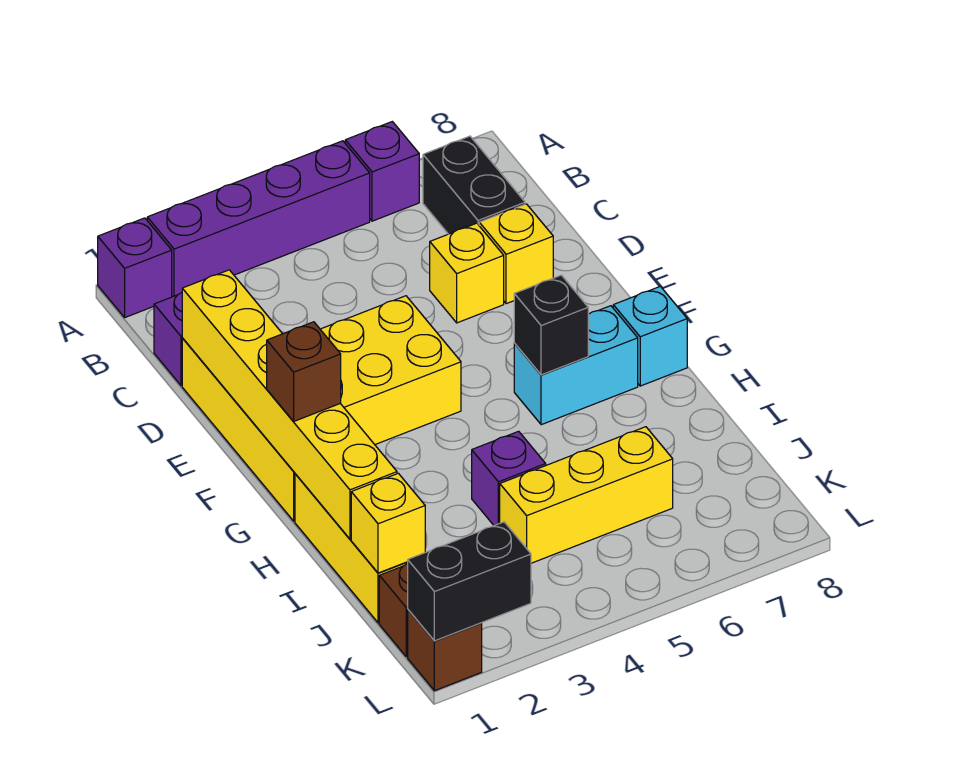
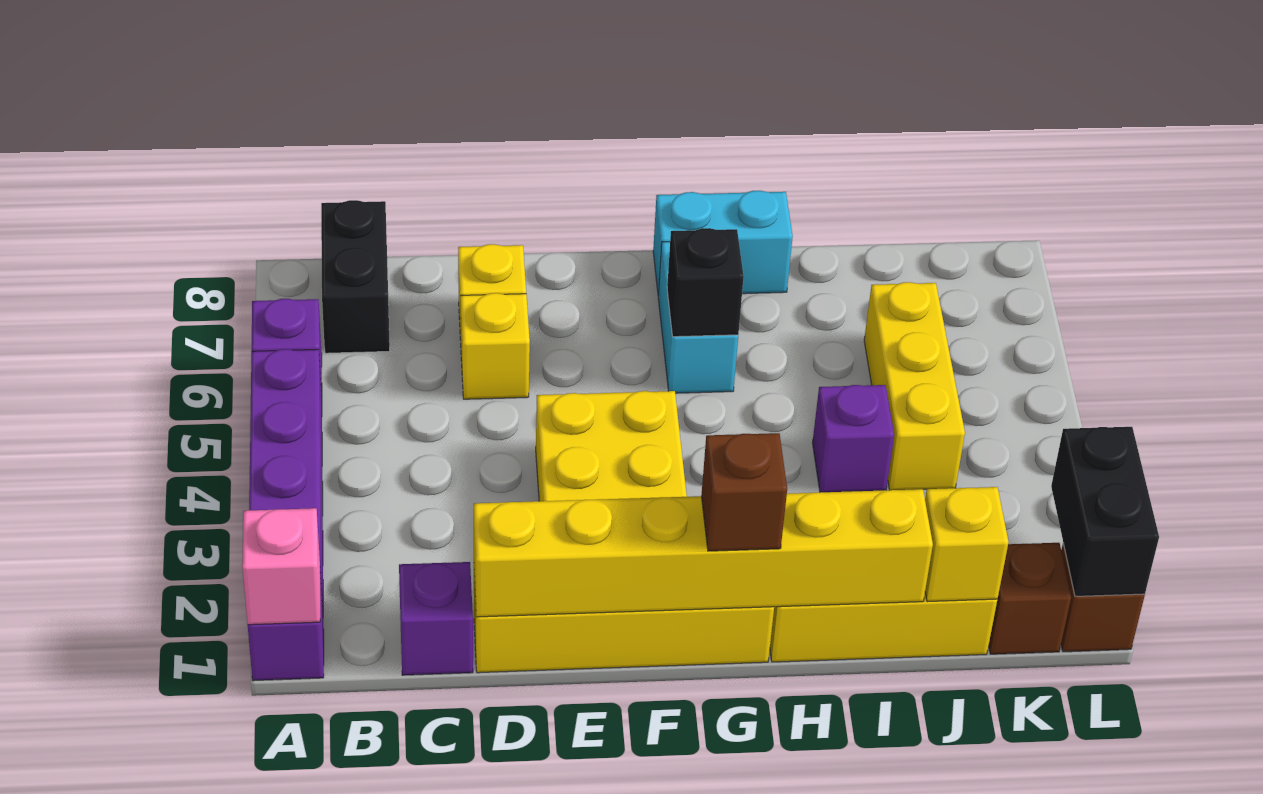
none -> pink brick A1 level 2
black brick B7:C7 level 1 -> black brick B7:B8 level 1
cyan brick G8 level 1 -> cyan brick G8:H8 level 1

